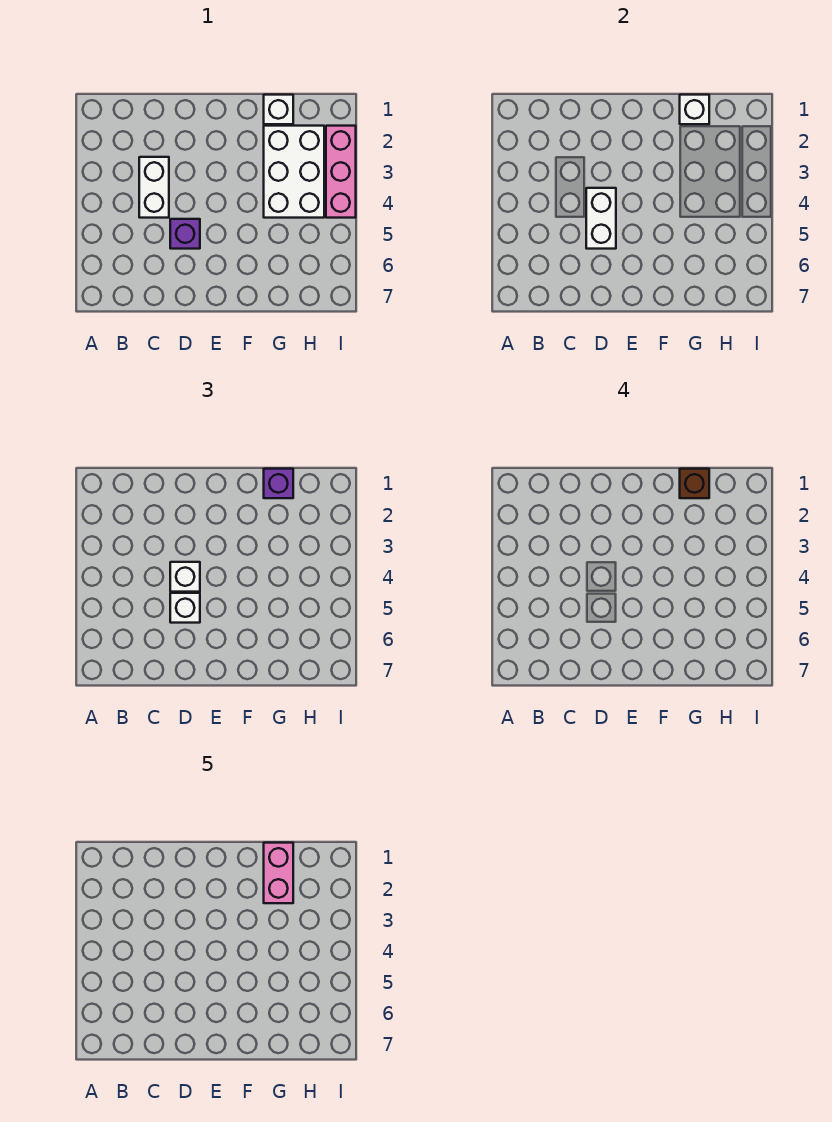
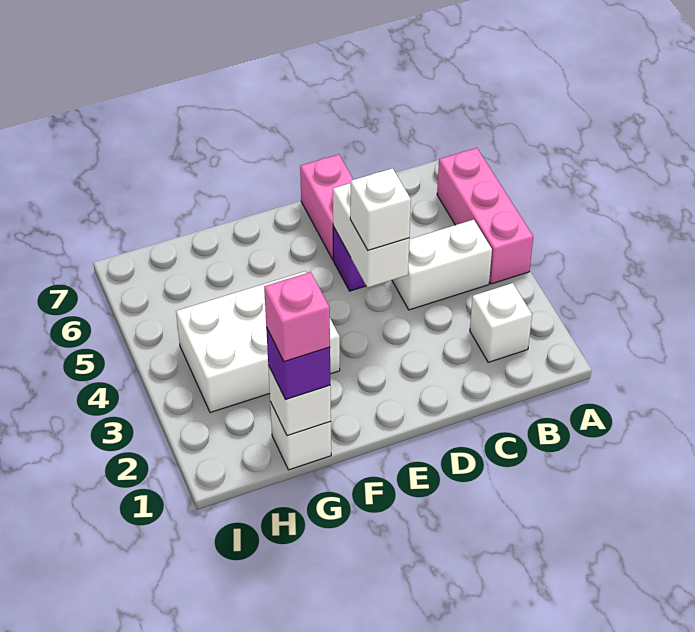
white brick C3:C4 level 1 -> white brick B4:C4 level 1
white brick D5 level 3 -> white brick B2 level 1
brown brick G1 level 4 -> pink brick G1 level 4
pink brick G1:G2 level 5 -> pink brick D6:D7 level 1
white brick G2:H4 level 1 -> white brick F3:H4 level 1
pink brick I2:I4 level 1 -> pink brick A4:A6 level 1

